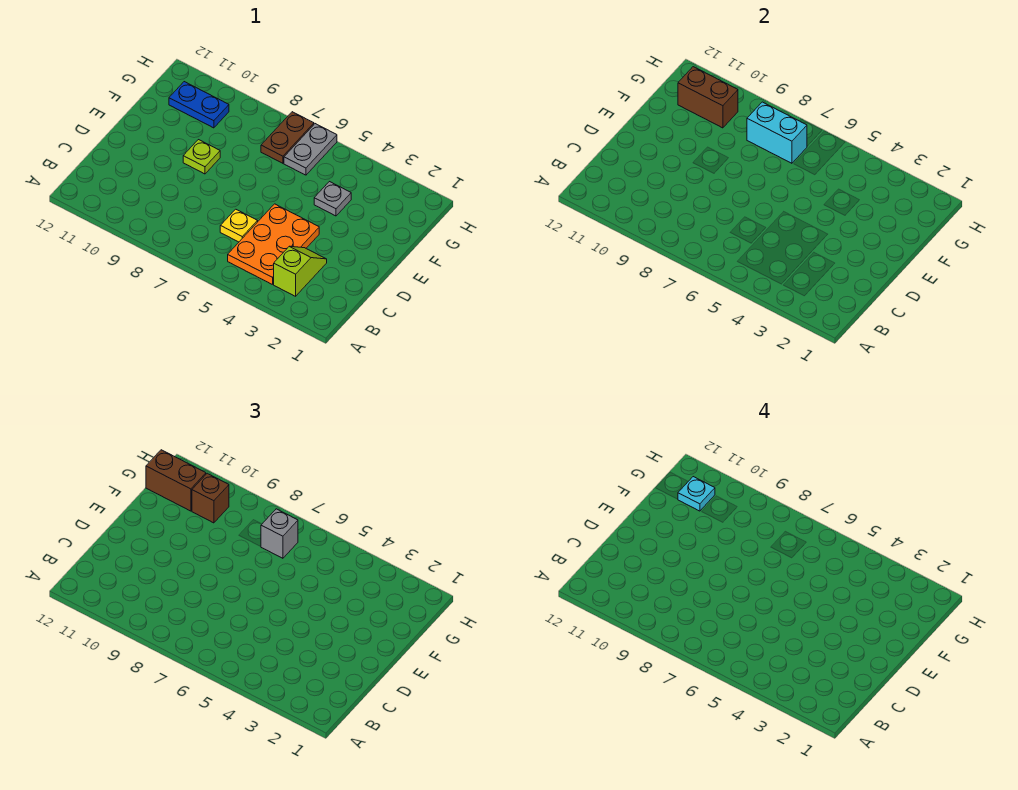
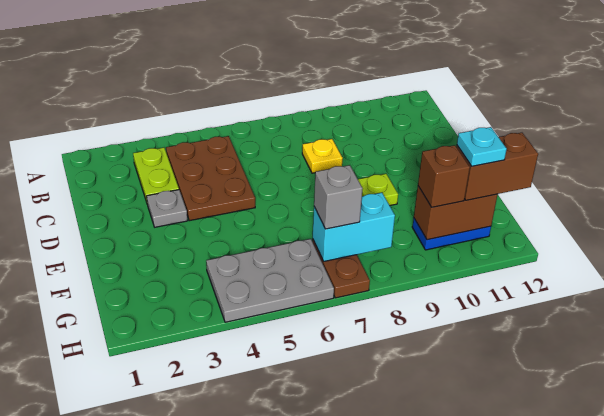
lime slope B3:C3 level 1 top B -> lime plate B3:C3 level 1
orange plate B4:D5 level 1 -> brown plate B4:D5 level 1
yellow plate C6 level 1 -> yellow plate C8 level 1
grey plate F4 level 1 -> grey plate D3 level 1
grey plate G6:H6 level 1 -> grey plate G4:H6 level 1

